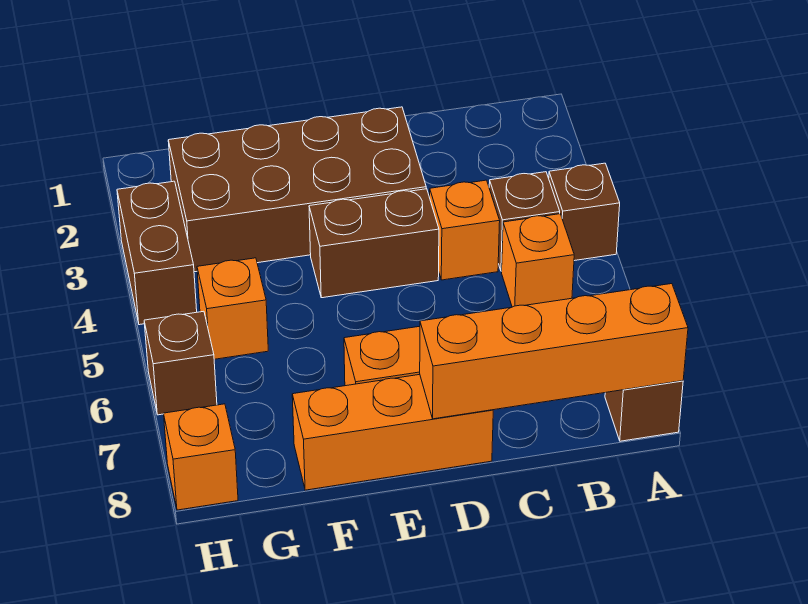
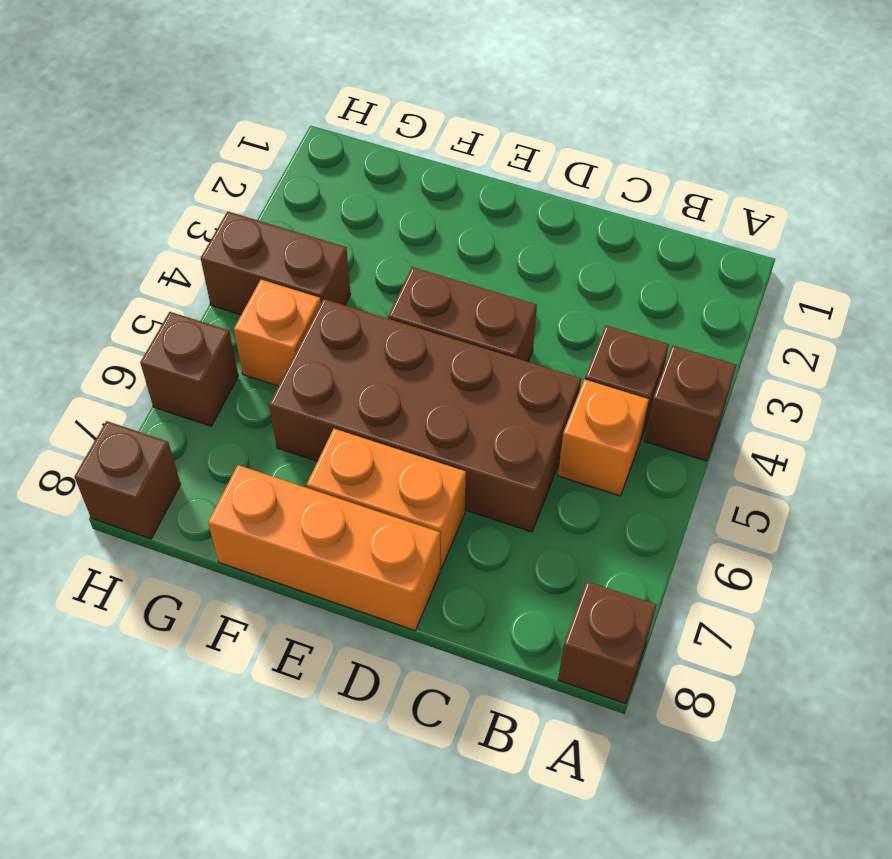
orange brick A8:D8 level 2 -> none
orange brick C4 level 1 -> none
brown brick D2:G3 level 1 -> brown brick C5:F6 level 1
brown brick H3:H4 level 1 -> brown brick G4:H4 level 1
orange brick H8 level 1 -> brown brick H8 level 1

